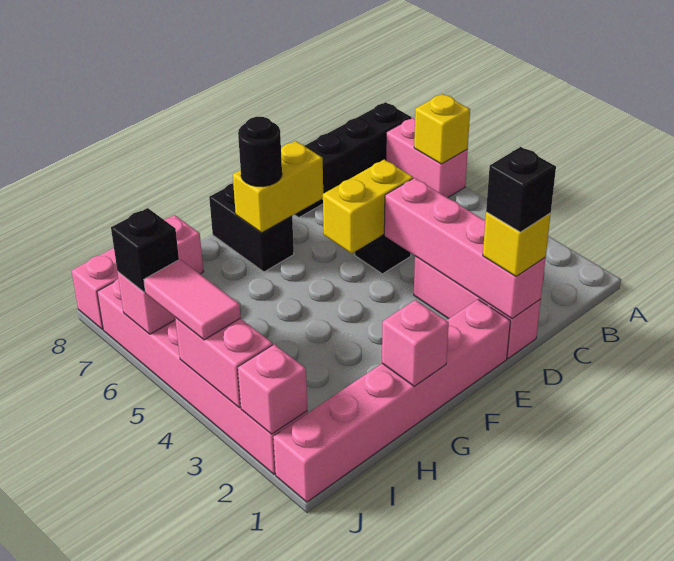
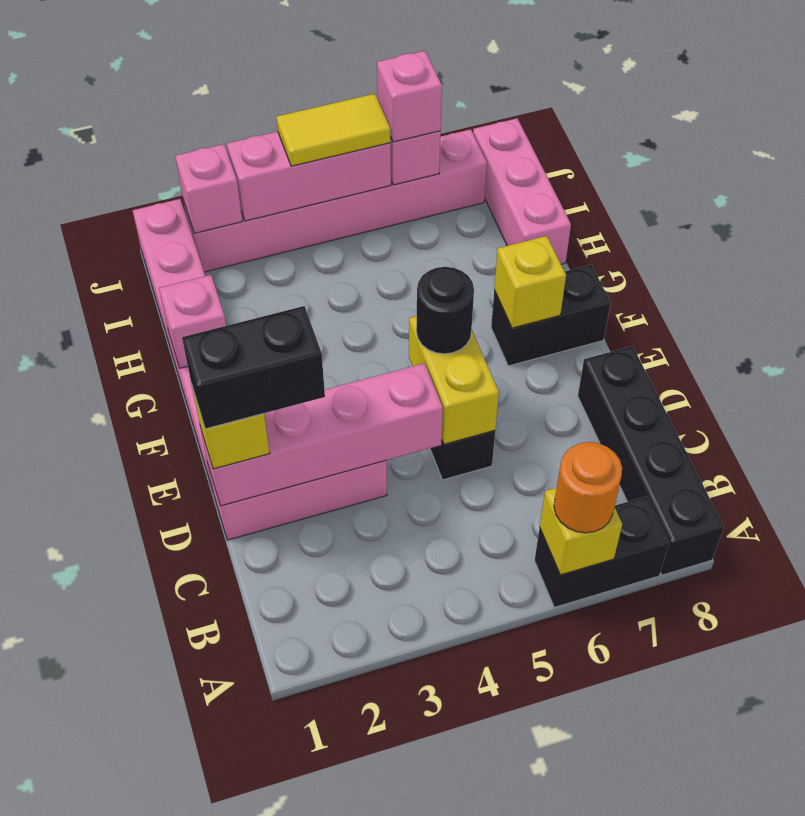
pink brick A6:A7 level 1 -> black brick A6:A7 level 1
none -> orange round brick A6 level 3
black brick D1 level 4 -> black brick D1:D2 level 4
yellow brick E7:F7 level 2 -> yellow brick F7 level 2
black round brick F7 level 3 -> black round brick E5 level 3
pink brick J3:J4 level 2 -> pink brick J3:J5 level 2
pink tile J4:J5 level 3 -> yellow tile J4:J5 level 3
black brick J6 level 3 -> pink brick J6 level 3

